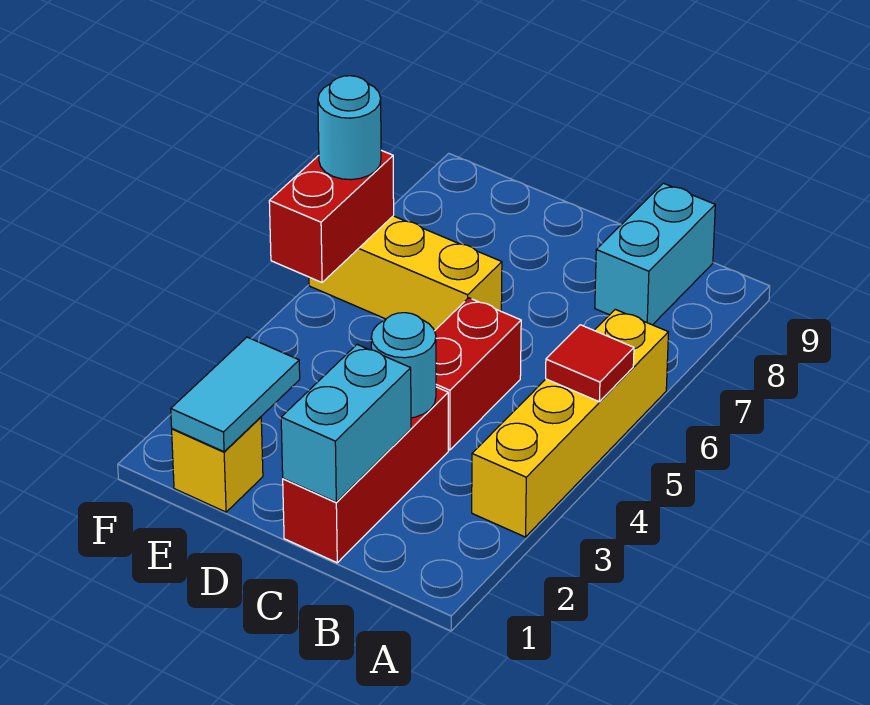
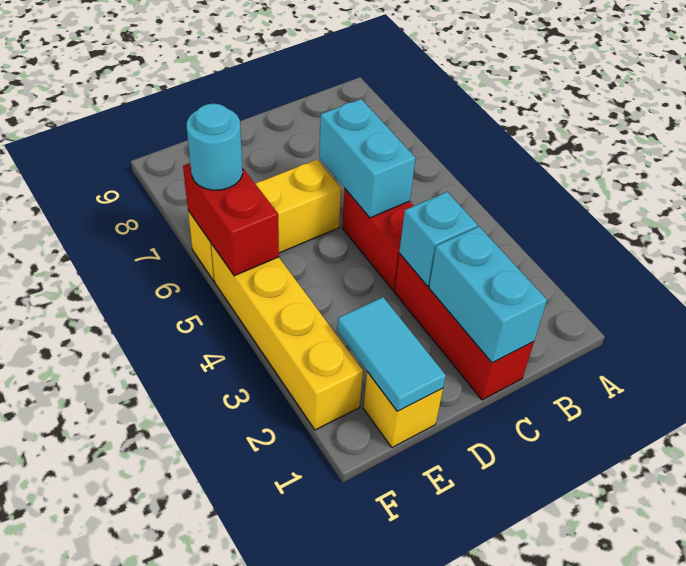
yellow brick A3:A6 level 1 -> yellow brick F2:F5 level 1
red tile A5 level 2 -> none
cyan brick B8:B9 level 1 -> cyan brick C5:C6 level 2
cyan round brick C3 level 2 -> cyan brick C3 level 2

